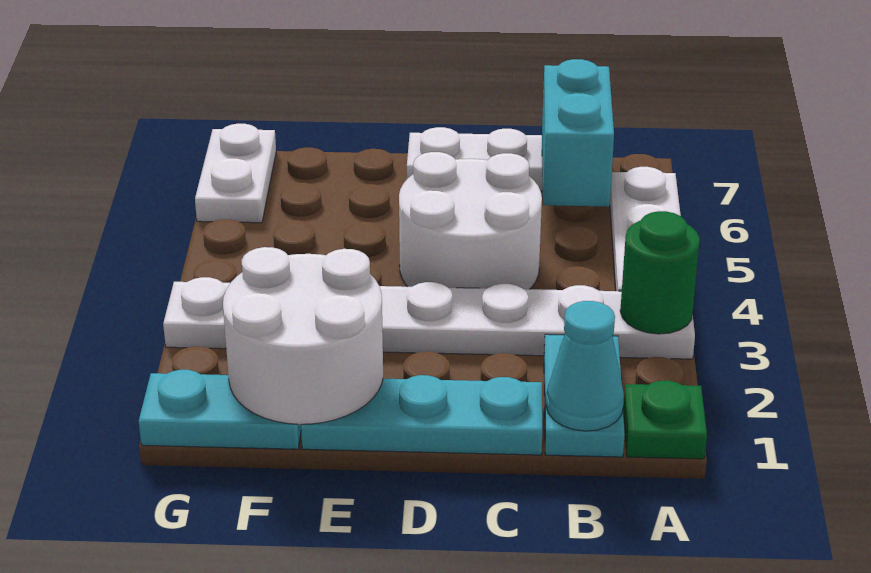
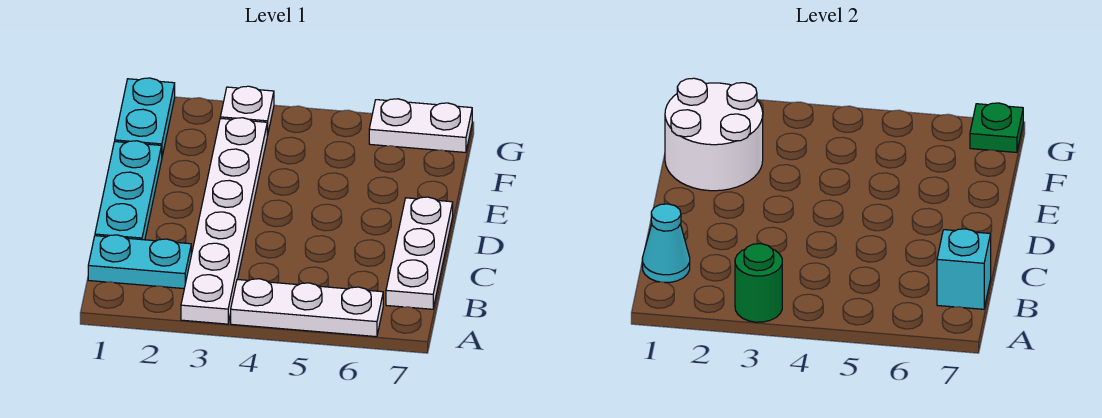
green plate A1 level 1 -> green plate G7 level 2
cyan brick B6:B7 level 2 -> cyan brick B7 level 2
white round brick C4:D5 level 1 -> none

